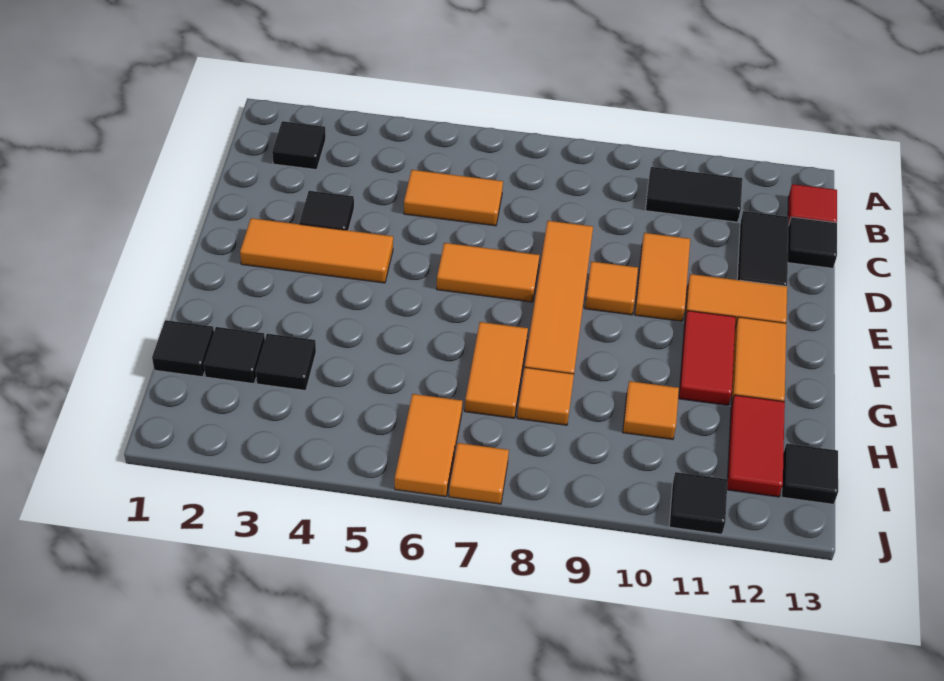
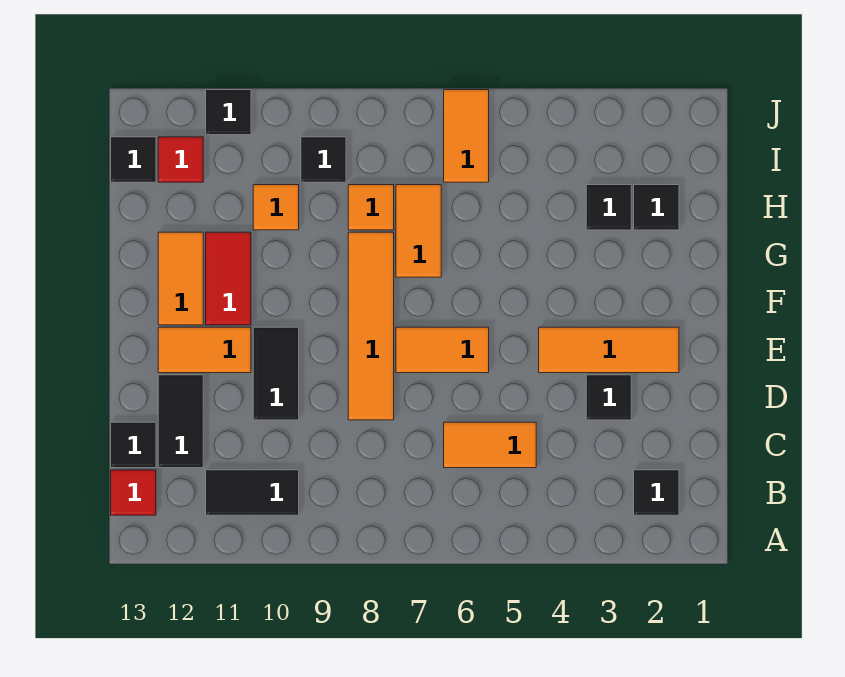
orange tile D10:E10 level 1 -> black tile D10:E10 level 1
orange tile E9 level 1 -> none
black tile H1 level 1 -> black tile I9 level 1
red tile H12:I12 level 1 -> red tile I12 level 1
orange tile J7 level 1 -> none

